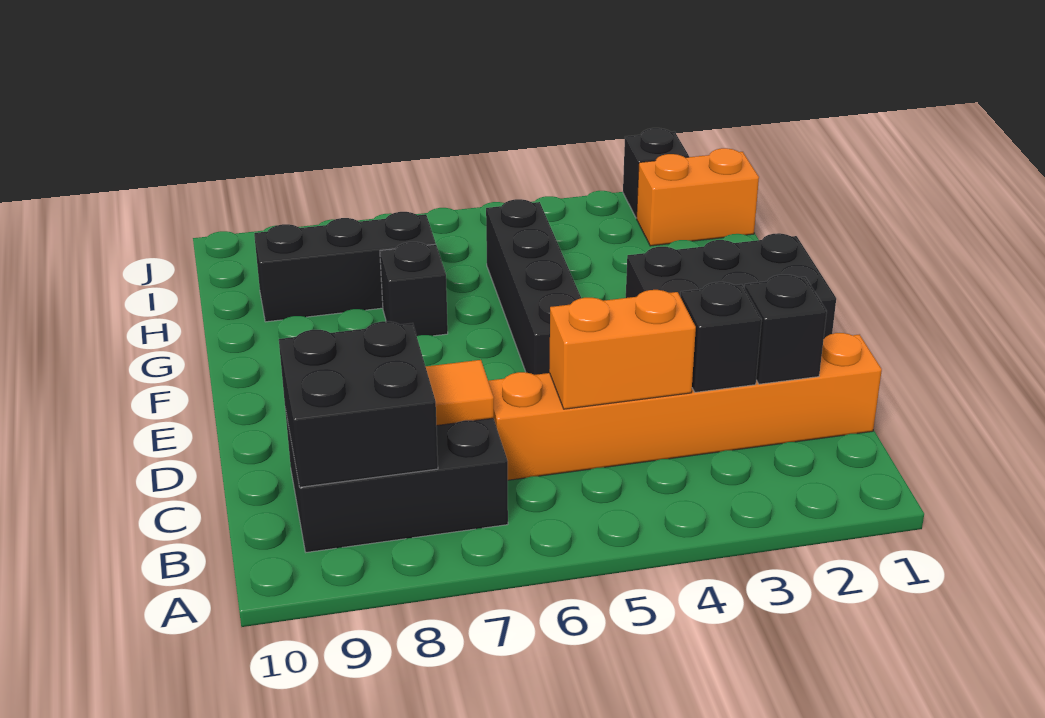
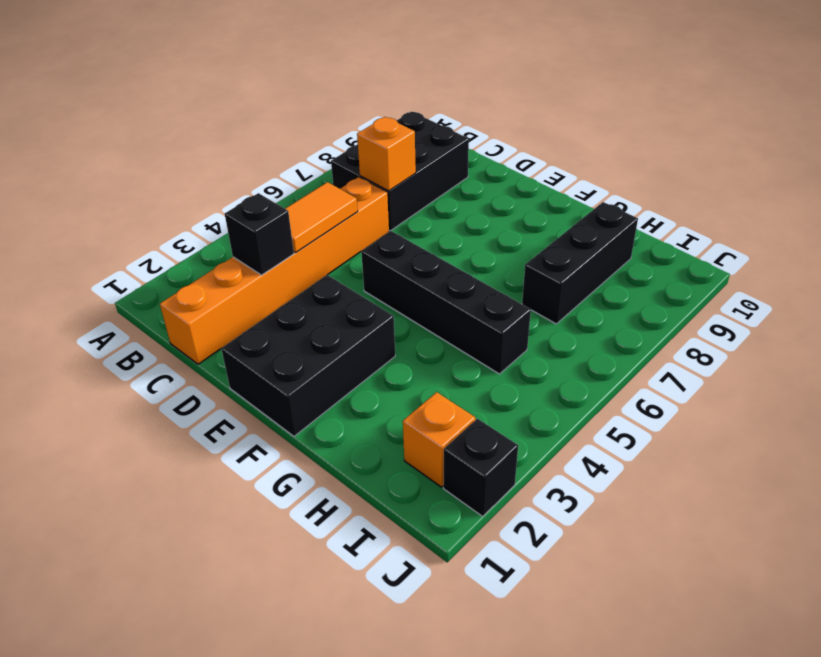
black brick B8:C9 level 2 -> none
black brick C2 level 2 -> none
orange brick C4:C5 level 2 -> orange tile C4:C5 level 2
orange tile C7 level 2 -> orange brick C7 level 2
black brick G7 level 1 -> none
orange brick I1:I2 level 1 -> orange brick I2 level 1

